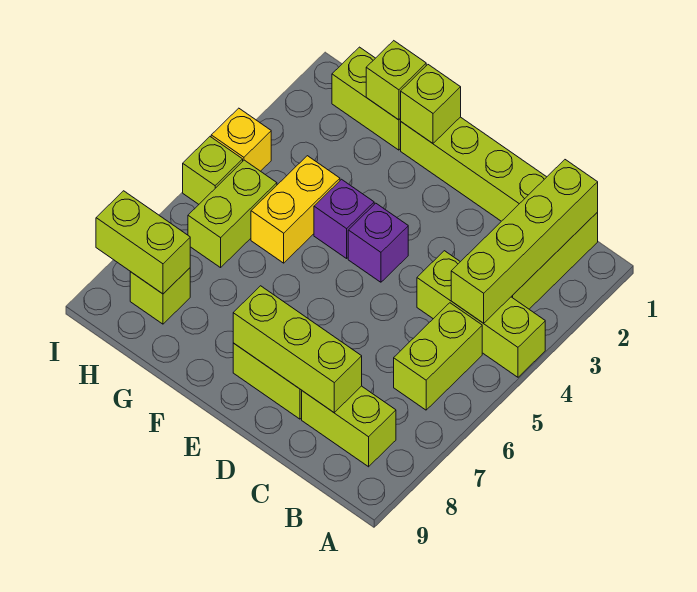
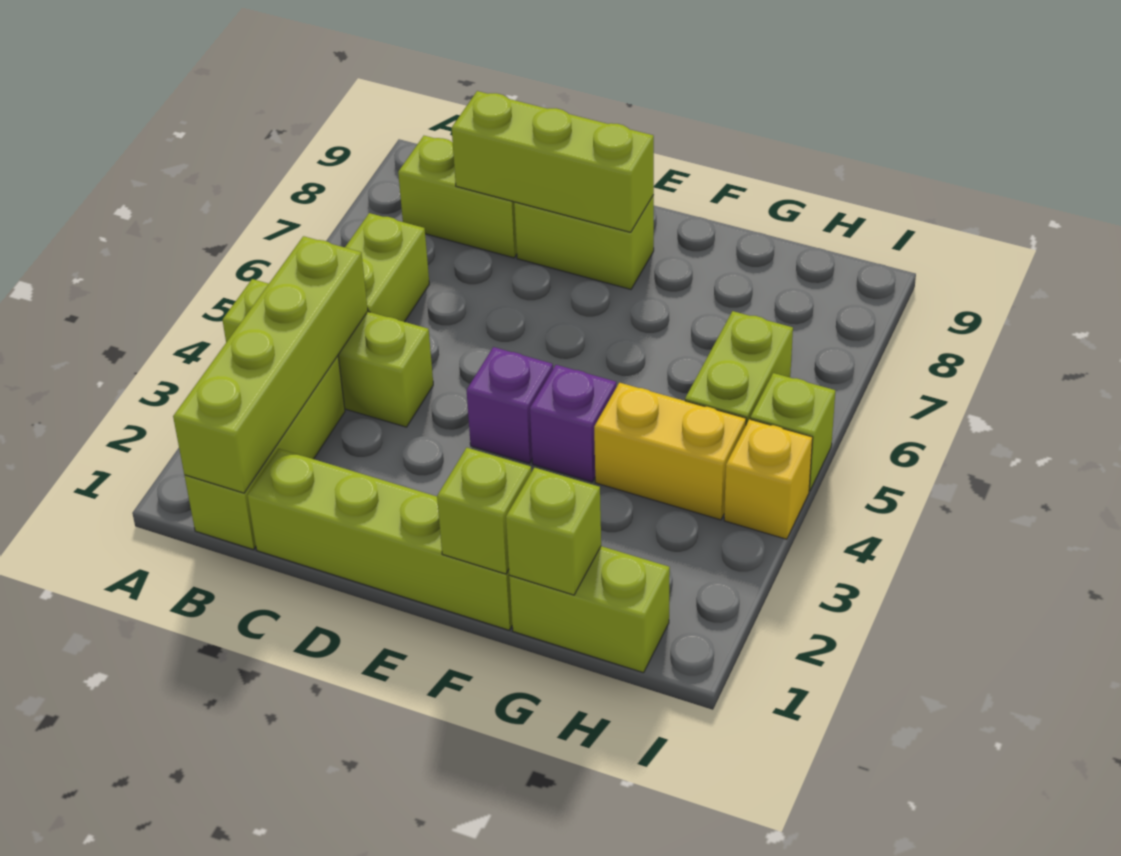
yellow brick G4:G5 level 1 -> yellow brick G4:H4 level 1
lime brick H8 level 1 -> none
lime brick H8:I8 level 2 -> none

